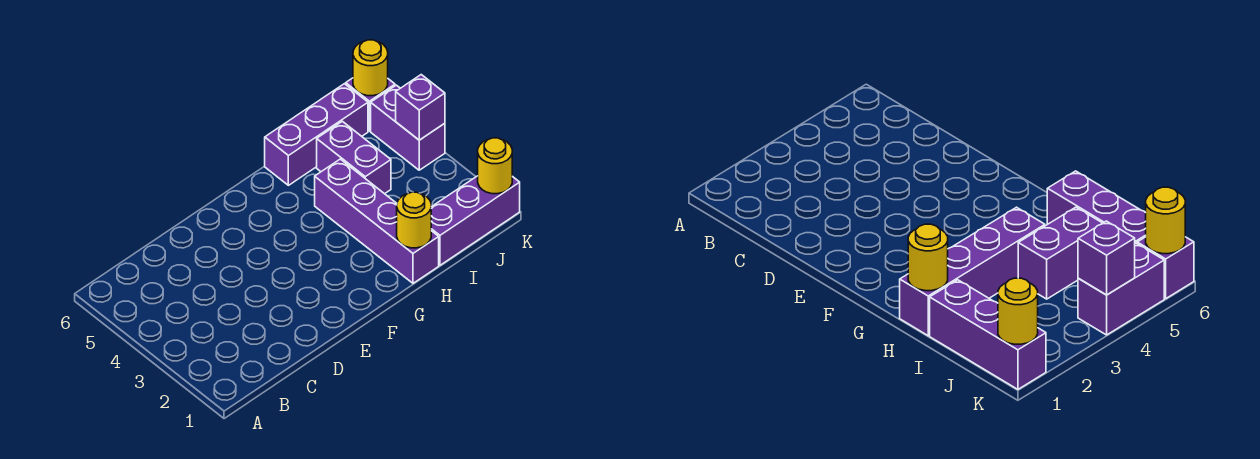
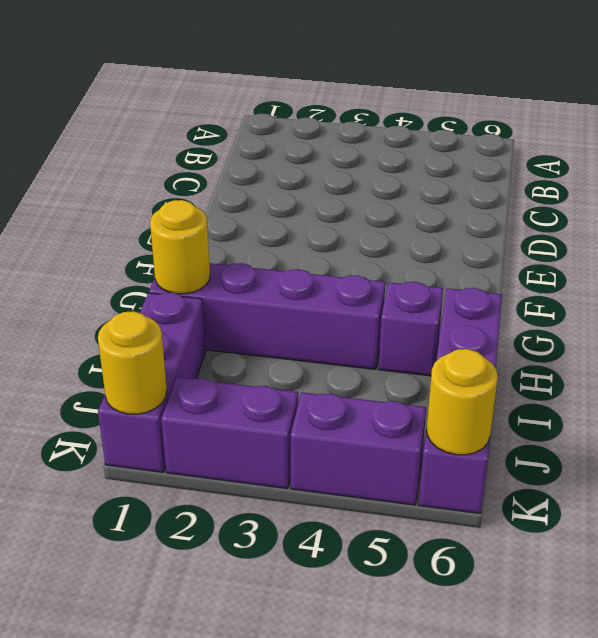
purple brick I4:I5 level 1 -> purple brick K2:K3 level 1
purple brick K4 level 2 -> purple brick H5 level 1

